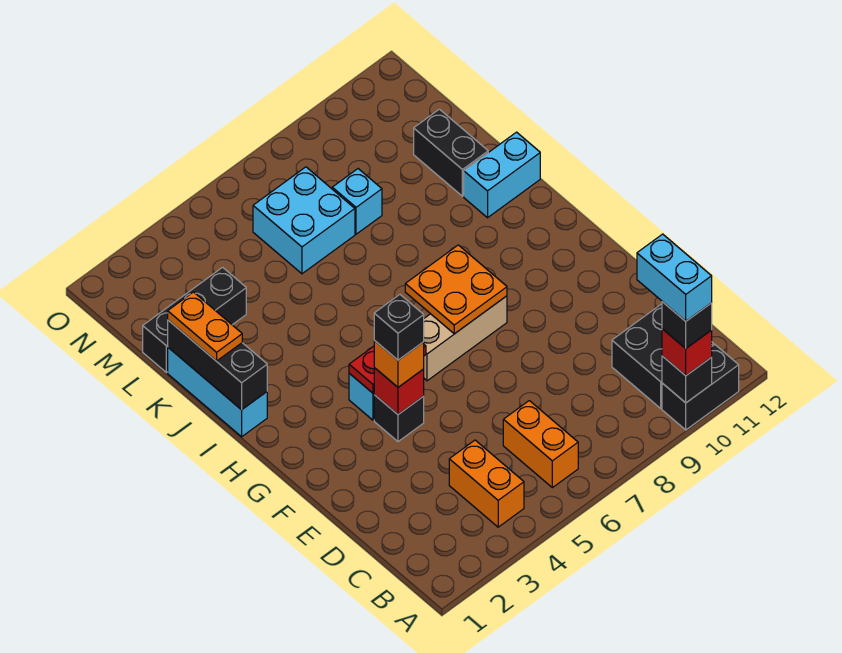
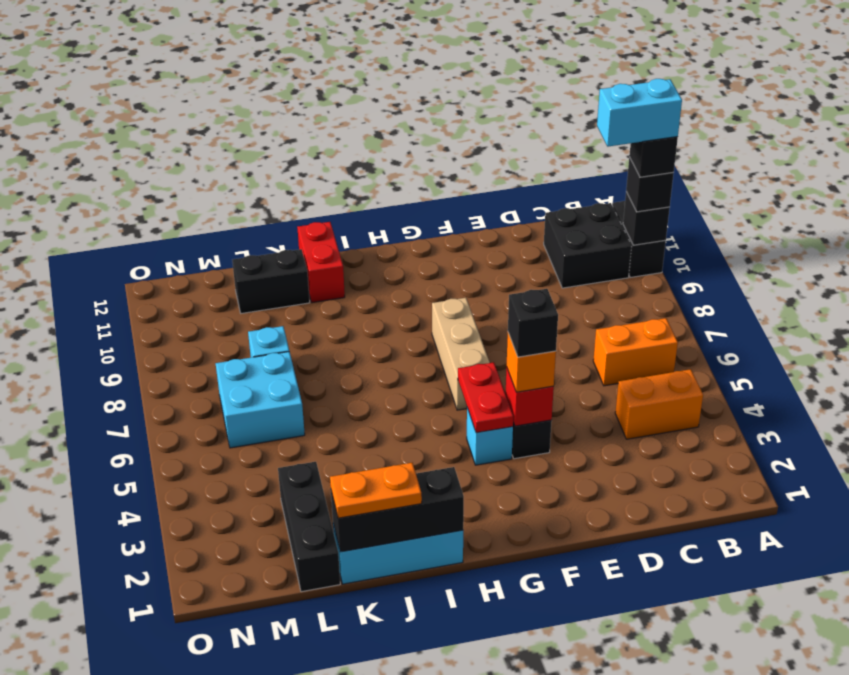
red brick A10 level 3 -> black brick A10 level 3
orange plate G7:H8 level 2 -> none
cyan brick J11:J12 level 1 -> red brick J11:J12 level 1

